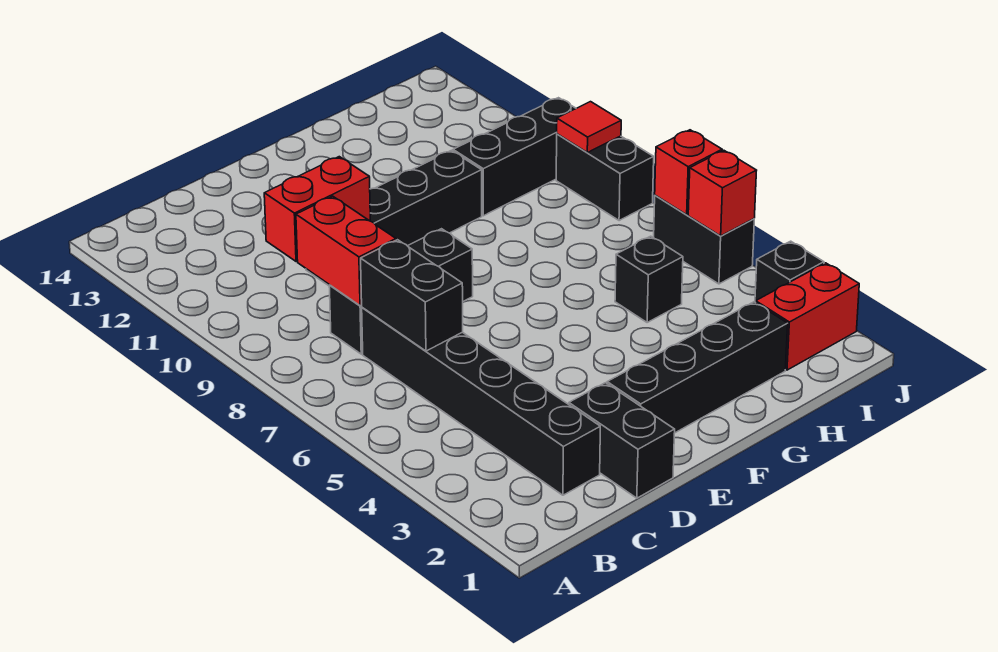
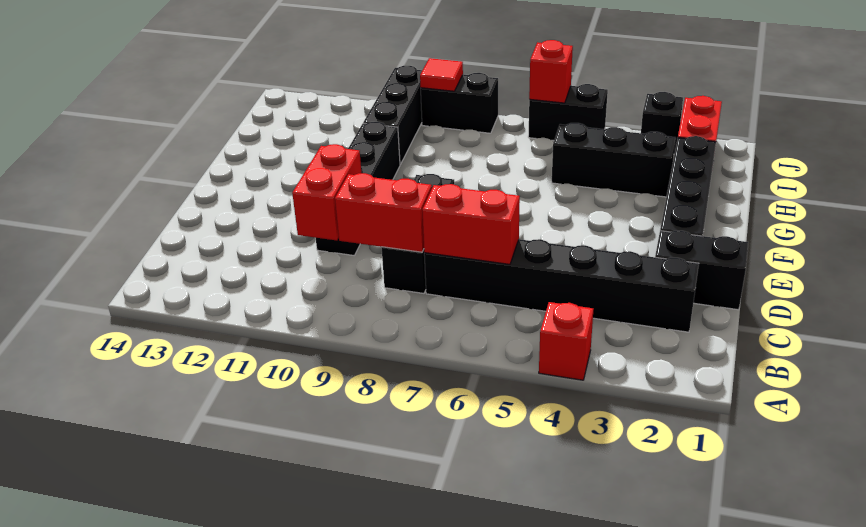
black brick C6:C7 level 2 -> red brick C6:C7 level 2
black brick H5 level 1 -> black brick H3:H5 level 1
red brick J5 level 2 -> red brick A4 level 1

